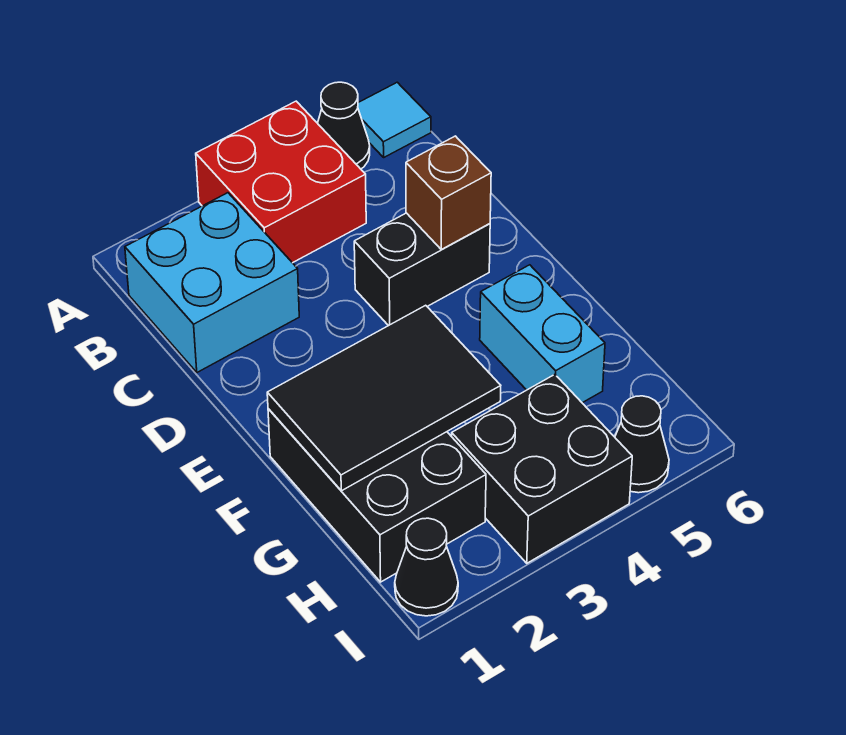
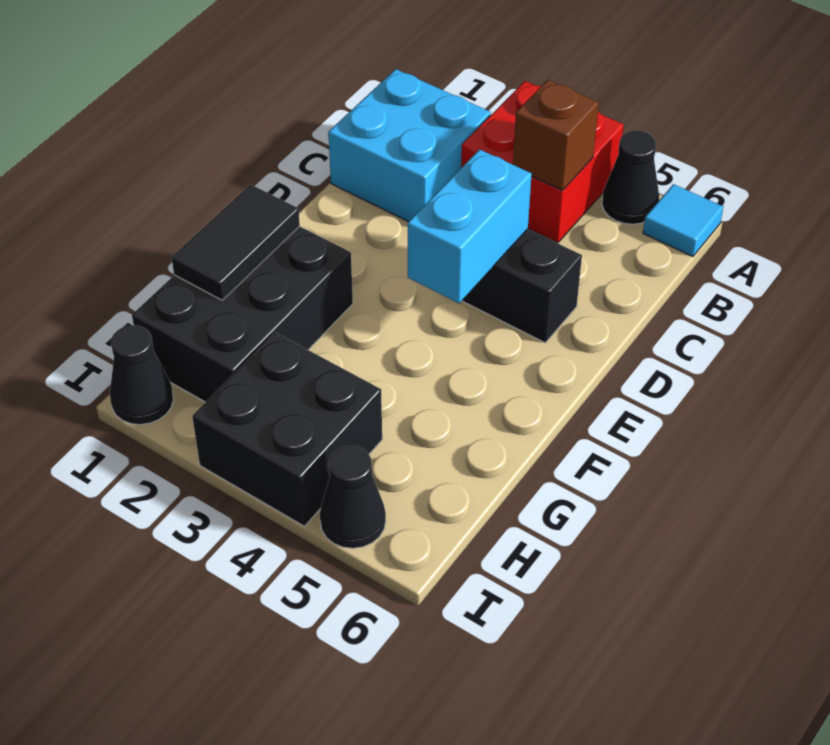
brown brick D5 level 2 -> brown brick B4 level 2
black tile F1:G3 level 2 -> black tile F1:G1 level 2
cyan brick F5:G5 level 1 -> cyan brick D4:E4 level 2

